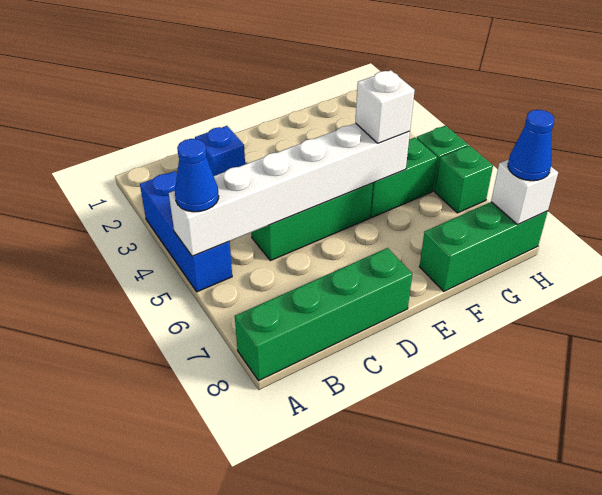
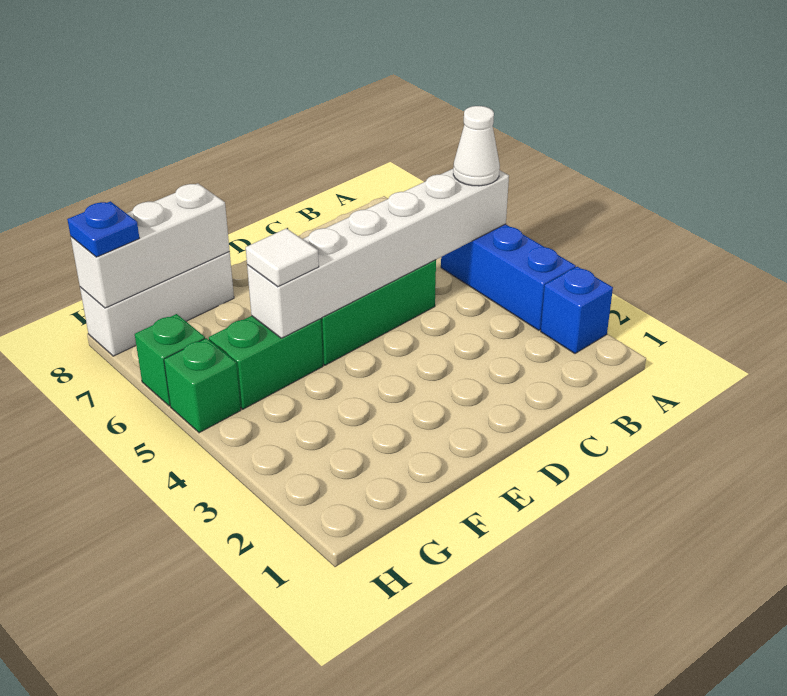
blue cone A5 level 3 -> white cone A5 level 3
green brick A8:D8 level 1 -> none
blue brick C2 level 1 -> blue brick A2 level 1
white brick F5 level 3 -> white tile F5 level 3
green brick F8:H8 level 1 -> white brick F8:H8 level 1
white brick H8 level 2 -> white brick F8:H8 level 2
blue cone H8 level 3 -> blue plate H8 level 3

